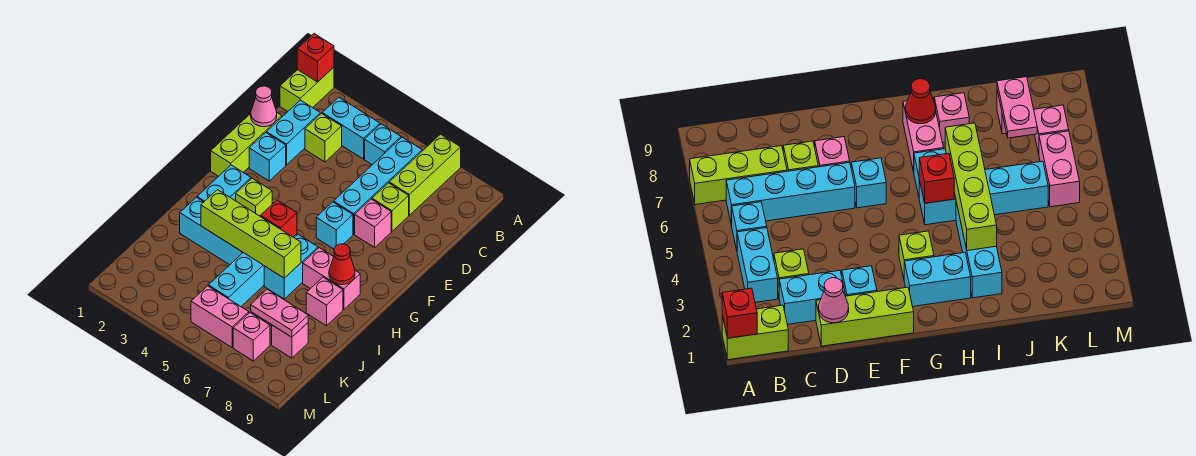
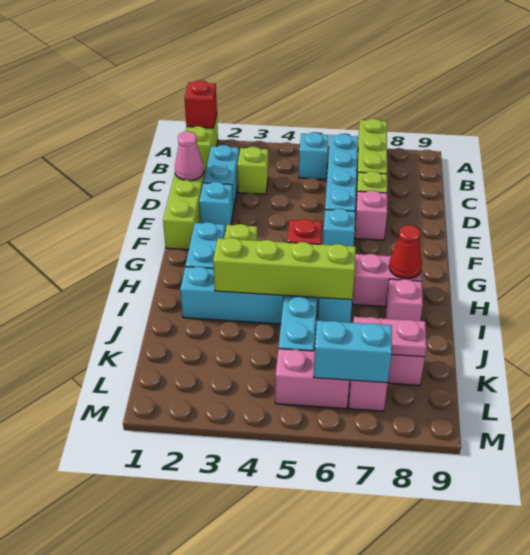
cyan brick B3:B4 level 1 -> cyan brick L6:L7 level 2

